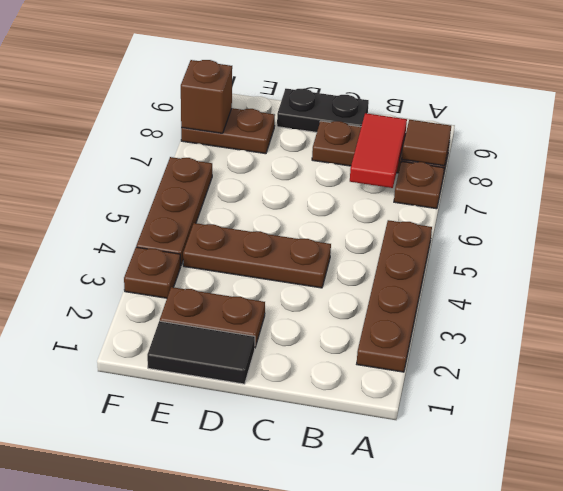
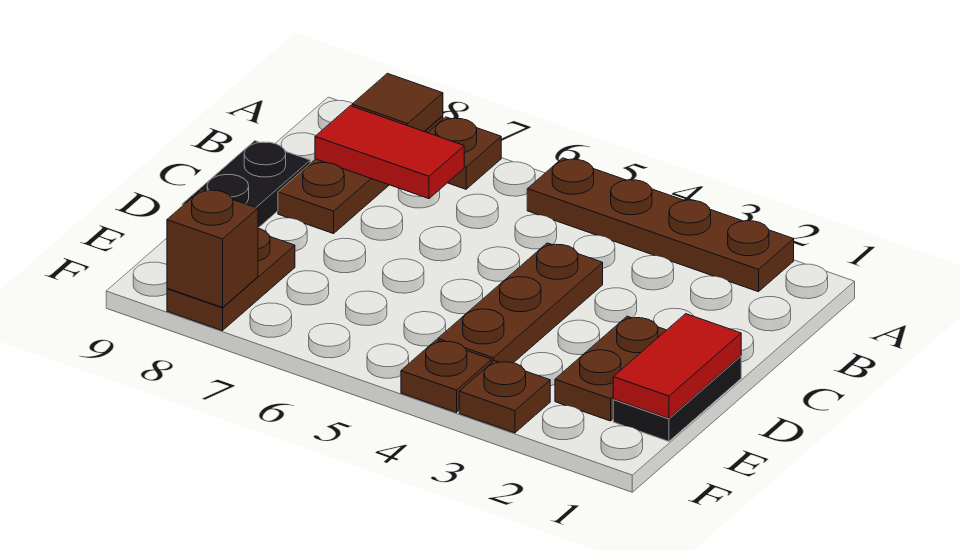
black tile D1:E1 level 1 -> black plate D1:E1 level 1
none -> red tile D1:E1 level 2
brown plate F4:F6 level 1 -> brown plate F4 level 1

